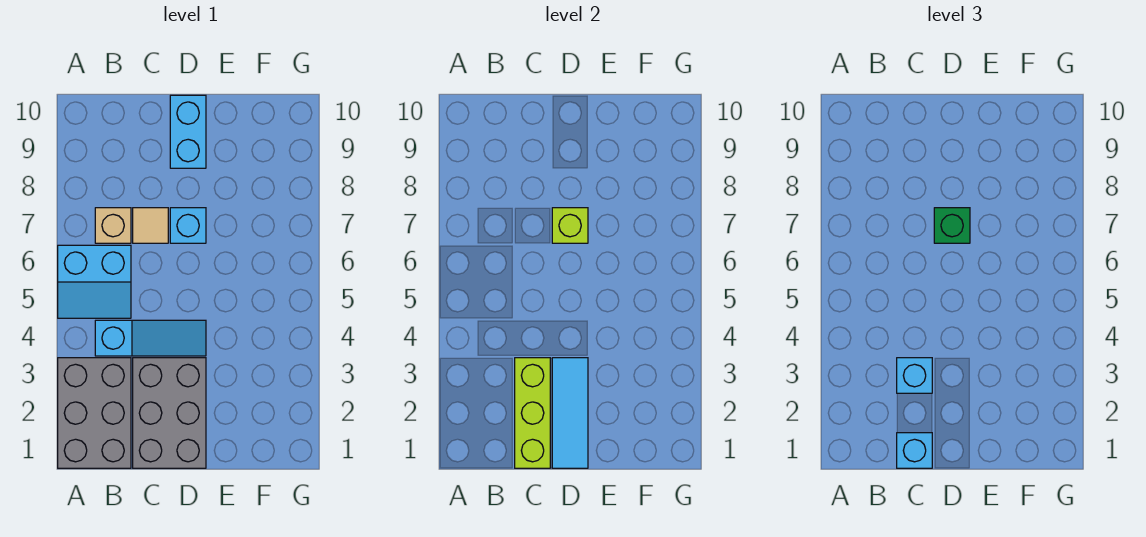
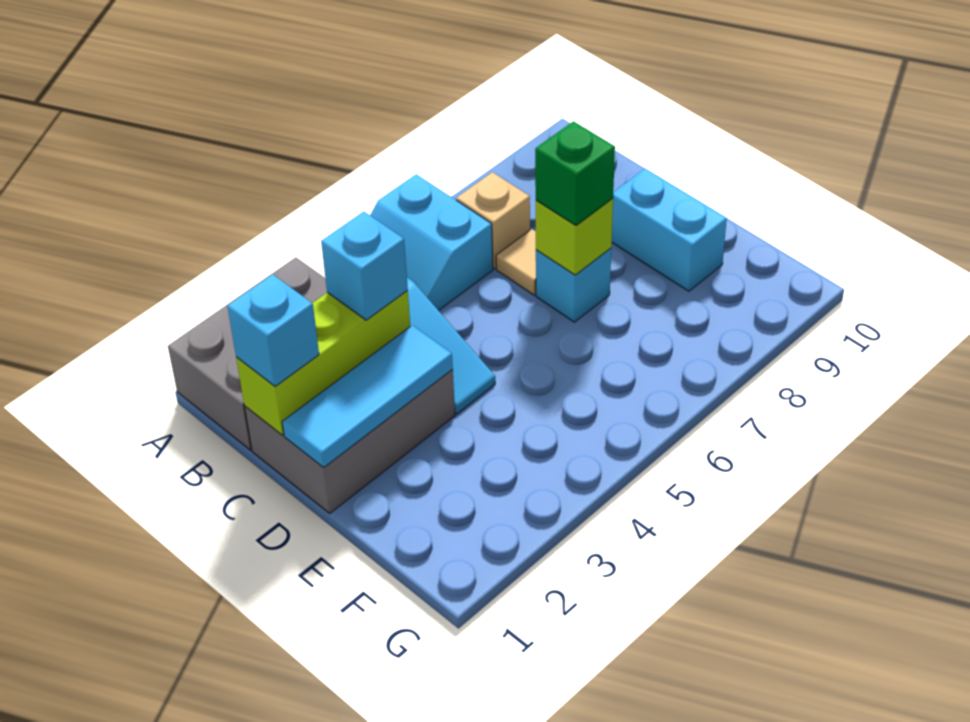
cyan brick D9:D10 level 1 -> cyan brick D9:E9 level 1

